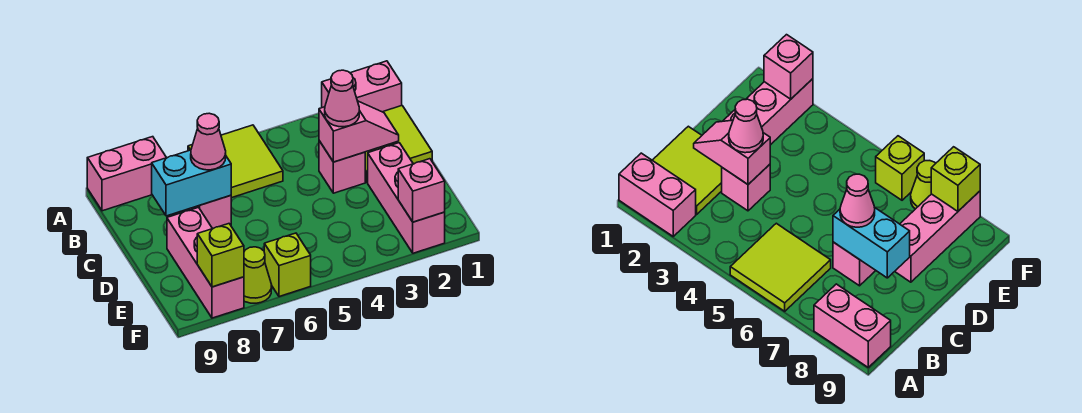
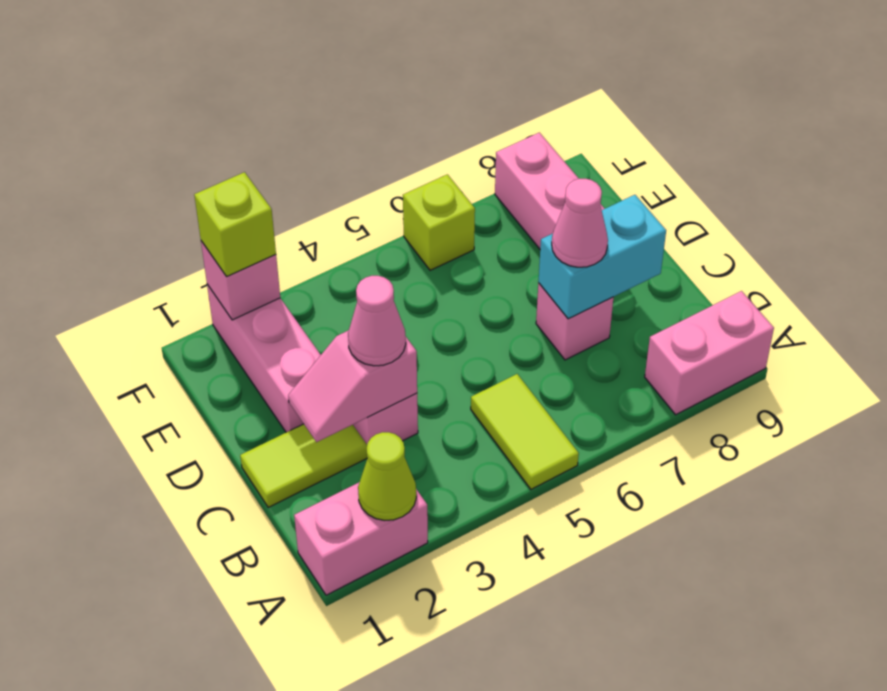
lime tile A5:B6 level 1 -> lime tile A5:B5 level 1
lime tile B1:C2 level 1 -> lime tile C1:C2 level 1
lime cone F7 level 1 -> lime cone A2 level 2
lime brick F8 level 2 -> lime brick F2 level 3

